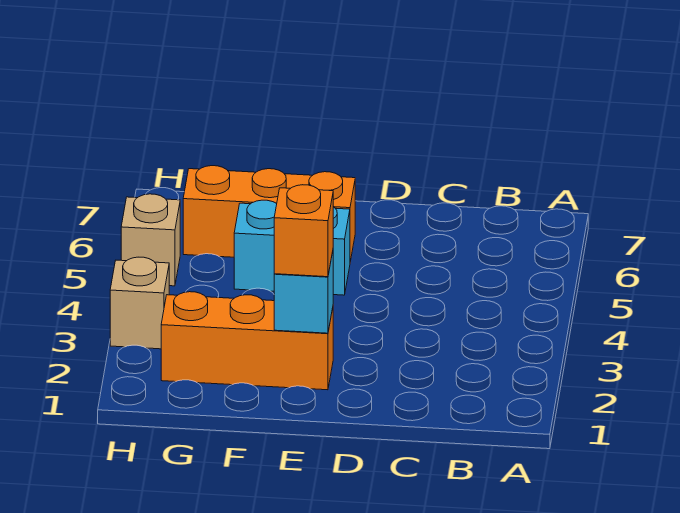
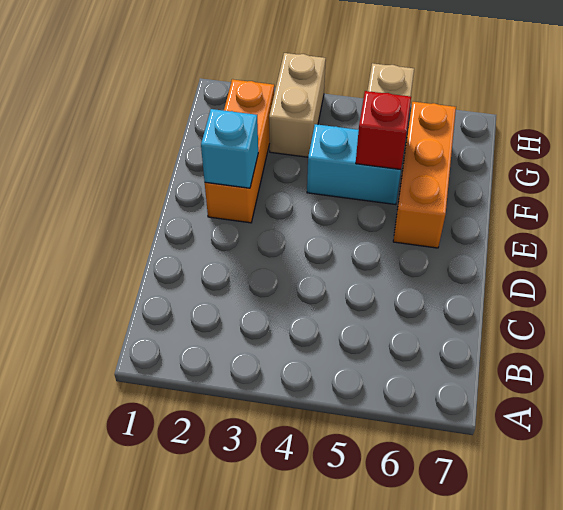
orange brick E2 level 3 -> none
cyan brick E5:F5 level 1 -> cyan brick F4:F5 level 1
none -> red brick F5 level 2
tan brick H3 level 1 -> tan brick G3:H3 level 1

